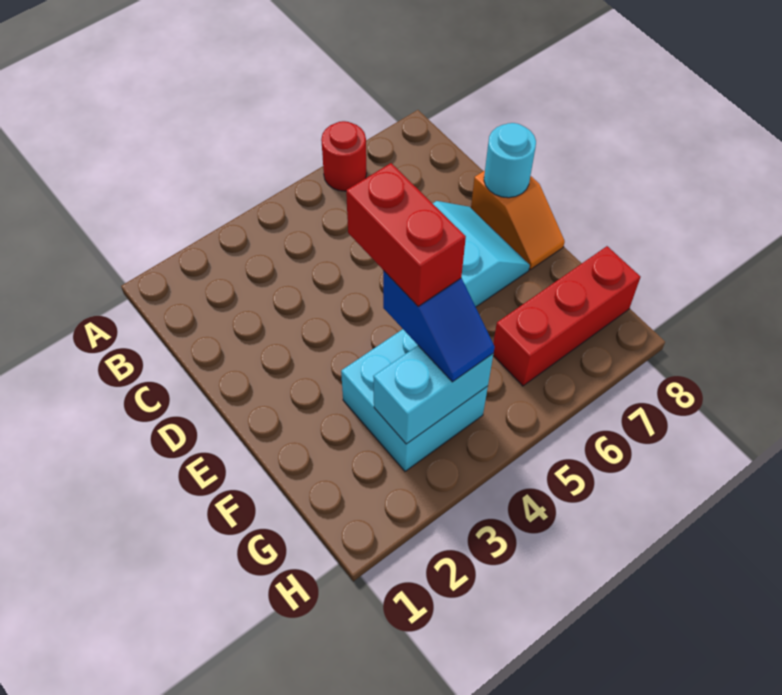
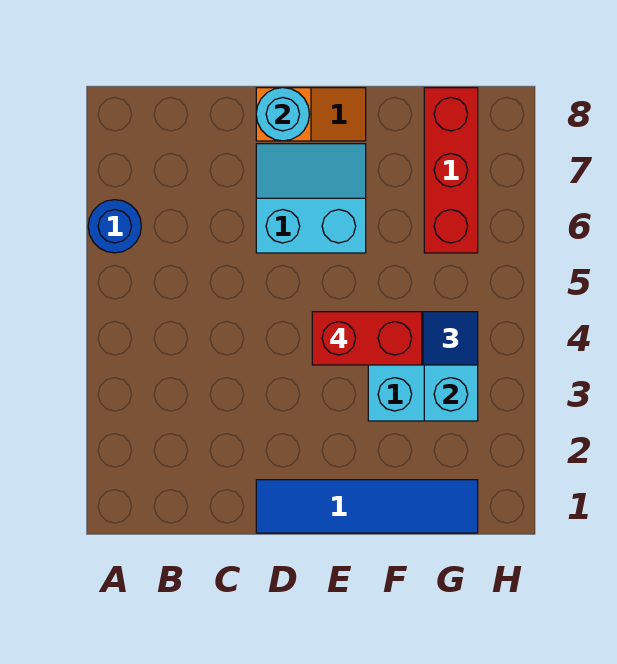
red round brick A6 level 1 -> blue round brick A6 level 1
none -> blue tile D1:G1 level 1

